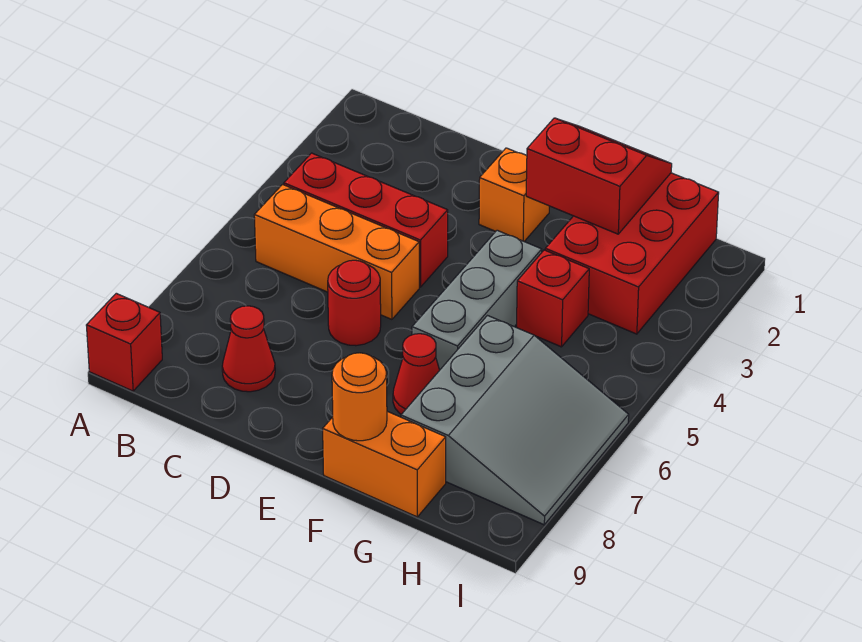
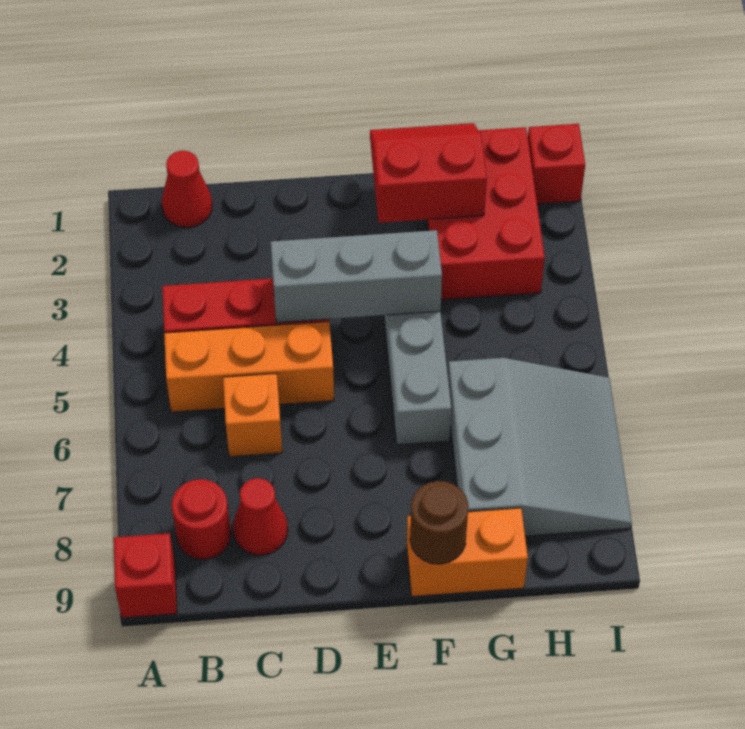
none -> grey brick D4:F4 level 2
red round brick D6 level 1 -> red round brick B8 level 1
orange brick E2 level 1 -> orange brick C6 level 1
red cone F7 level 1 -> red cone B1 level 1
orange round brick F9 level 2 -> brown round brick F9 level 2
red brick G4 level 1 -> red brick I1 level 1

